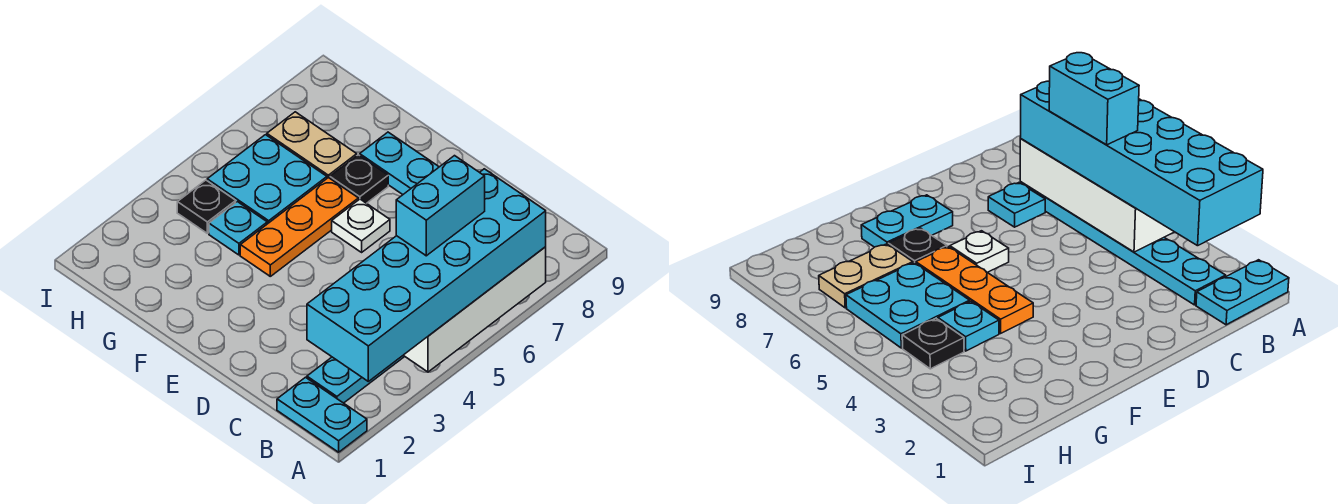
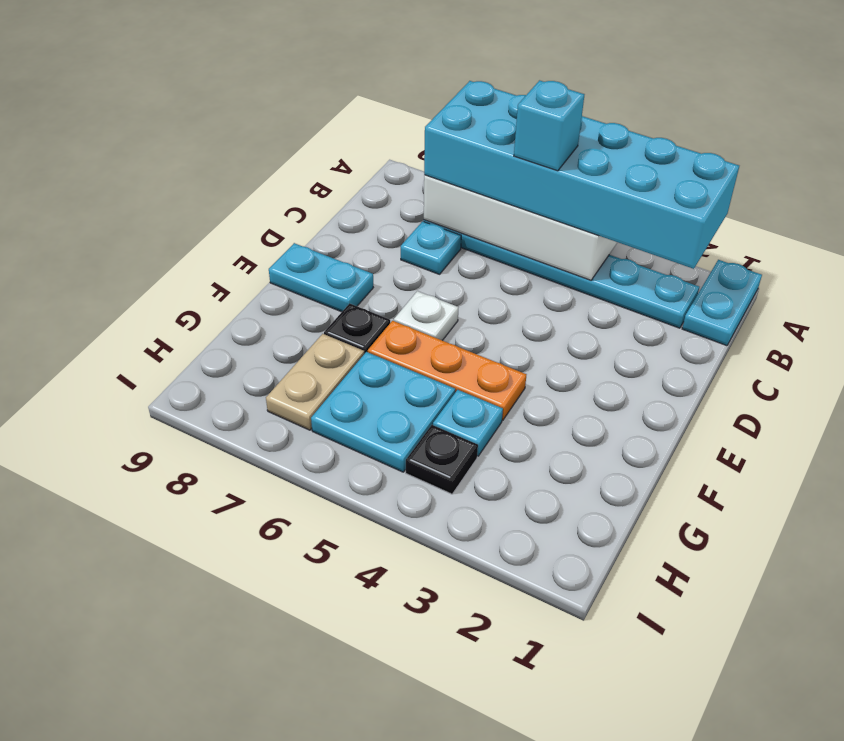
cyan brick B5:B6 level 4 -> cyan brick B5 level 4
cyan plate E8:F8 level 1 -> cyan plate E8:E9 level 1

